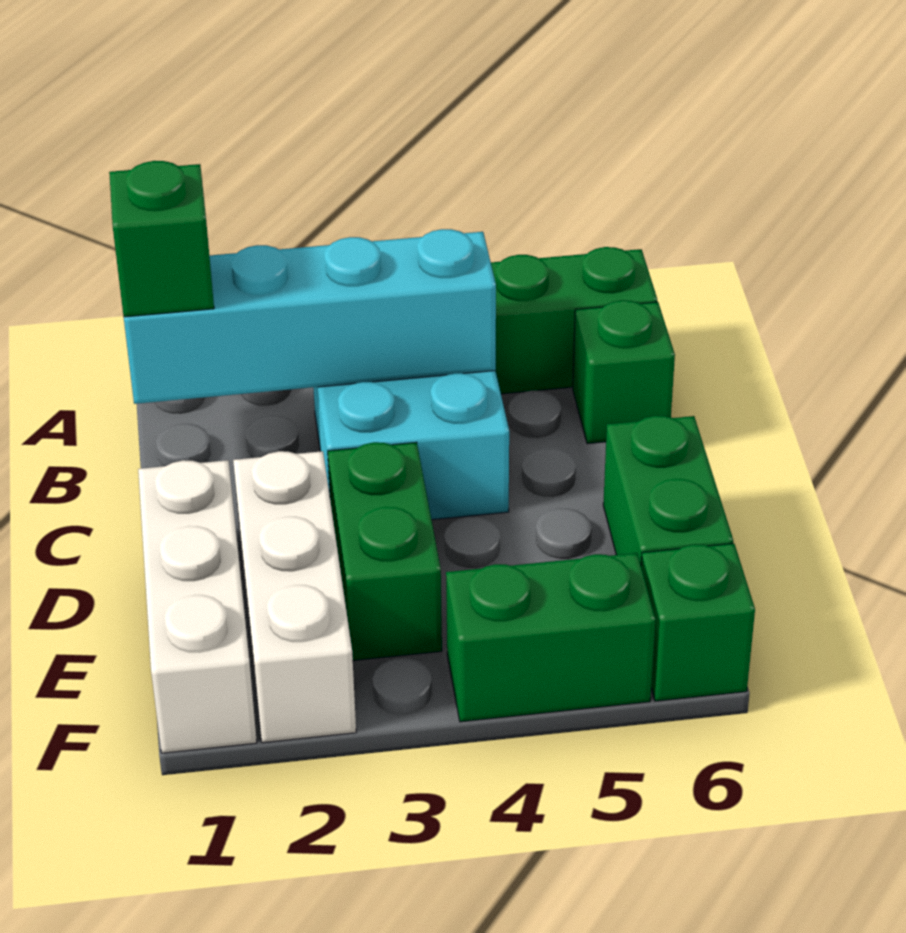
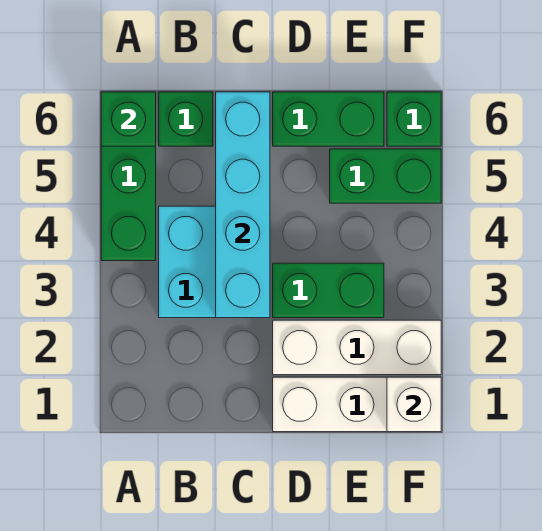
cyan brick B1:B4 level 2 -> cyan brick C3:C6 level 2
green brick B1 level 3 -> green brick A6 level 2
none -> white brick F1 level 2
green brick F4:F5 level 1 -> green brick E5:F5 level 1

